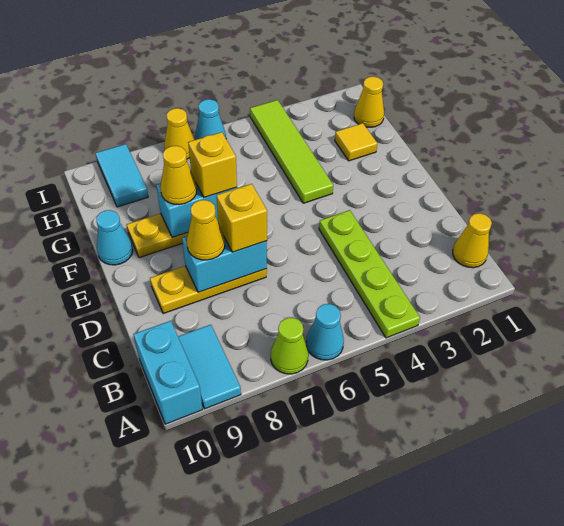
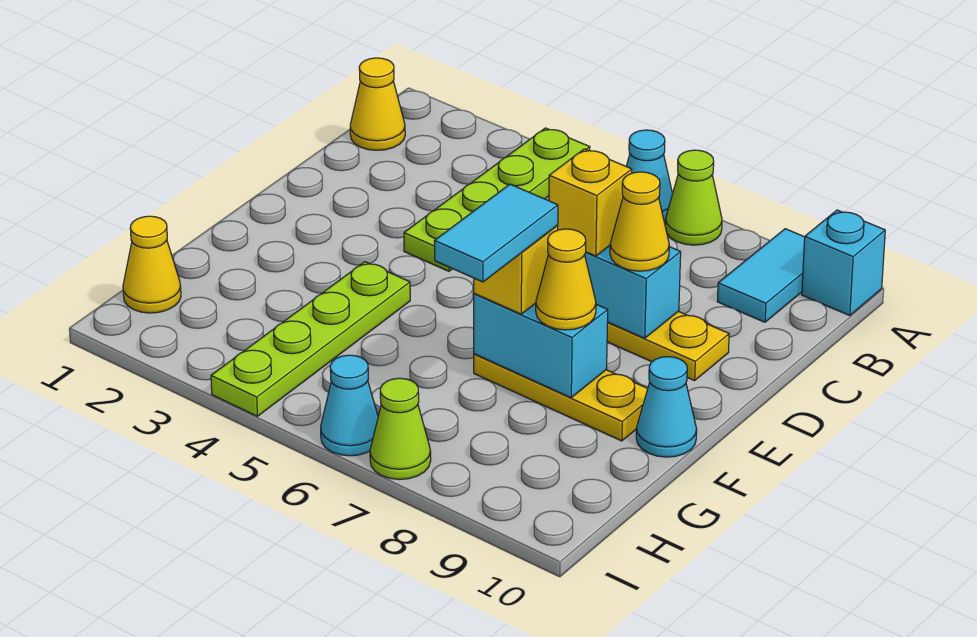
cyan brick A10:B10 level 1 -> cyan brick A10 level 1
lime tile F4:I4 level 1 -> lime plate F4:I4 level 1
yellow tile G2 level 1 -> none
cyan tile H9:I9 level 1 -> cyan tile F7:G7 level 4
yellow cone I7 level 1 -> lime cone I7 level 1

